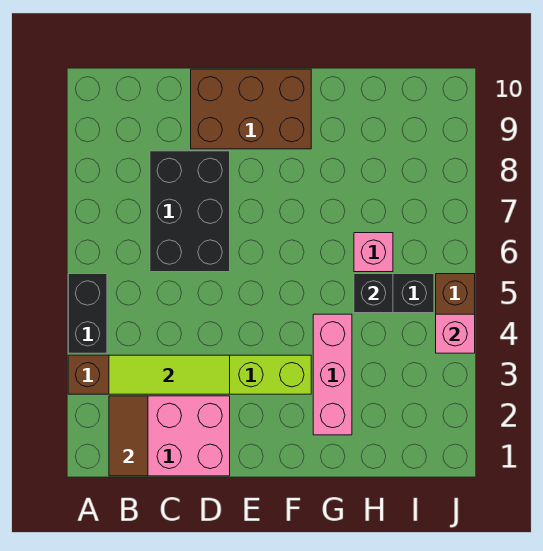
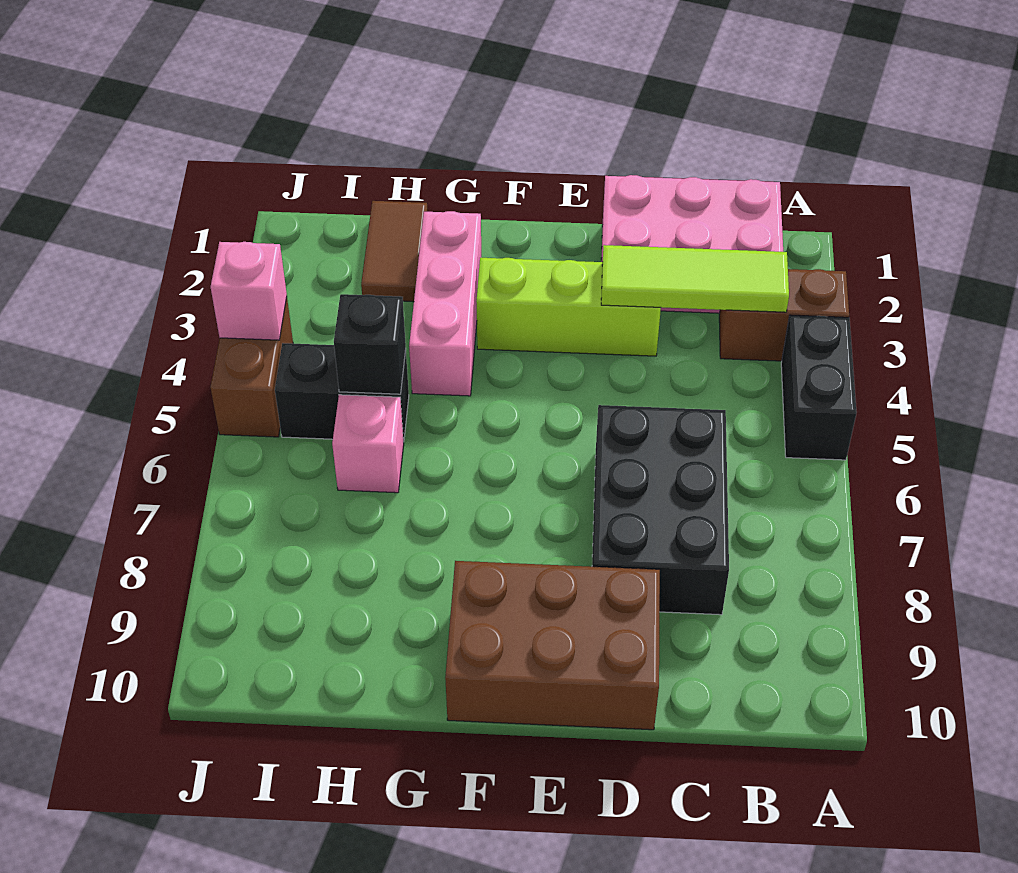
brown tile B1:B2 level 2 -> brown tile H1:H2 level 1

